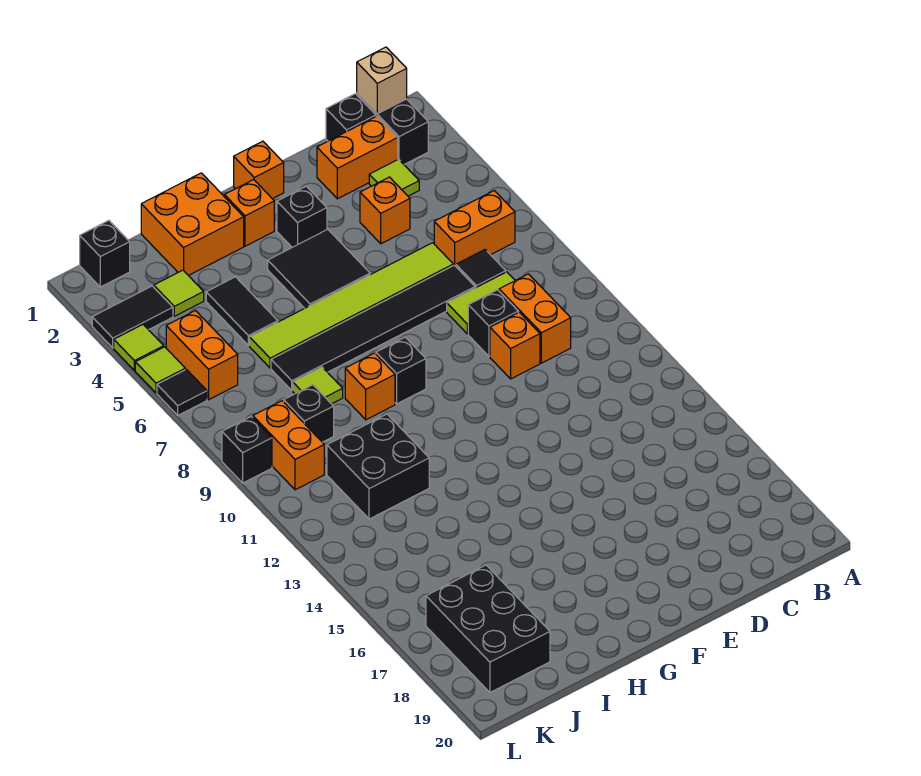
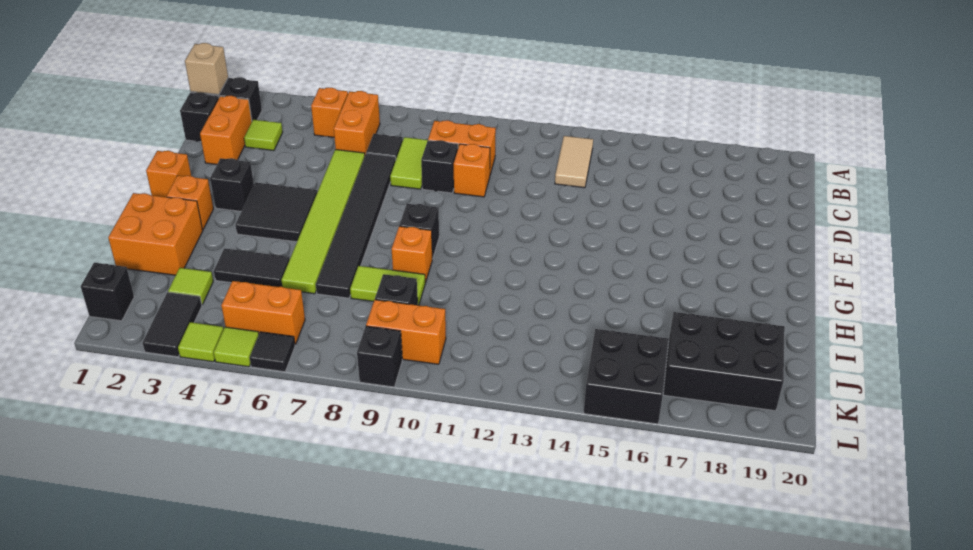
none -> tan tile B13:C13 level 1
orange brick D4 level 1 -> orange brick B5 level 1
lime tile I8 level 1 -> lime tile I8:I9 level 1
black brick I11:J12 level 1 -> black brick K15:L16 level 1

